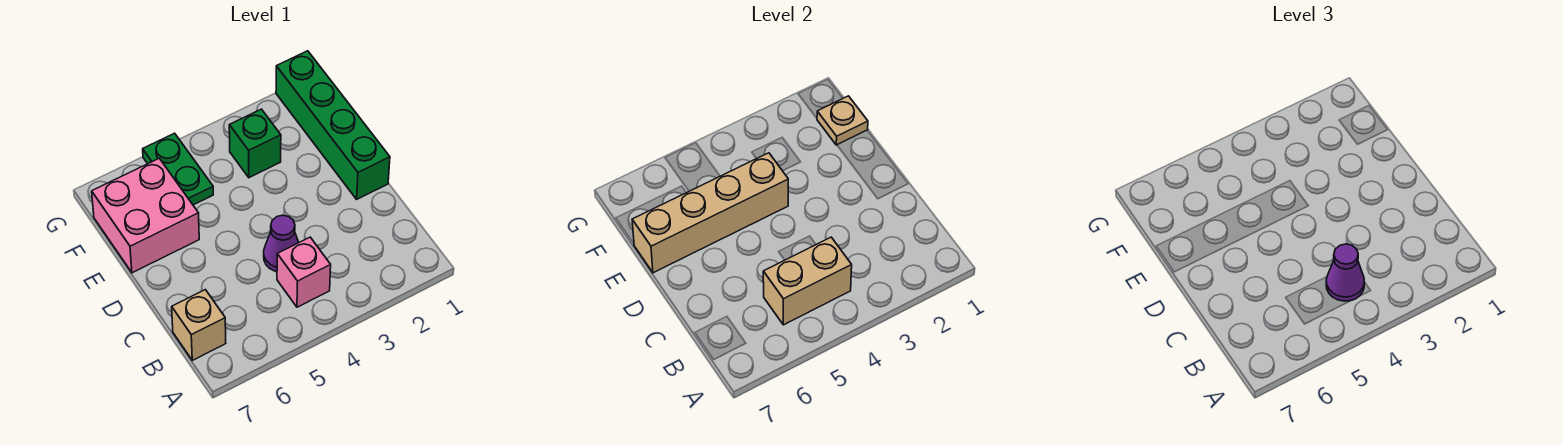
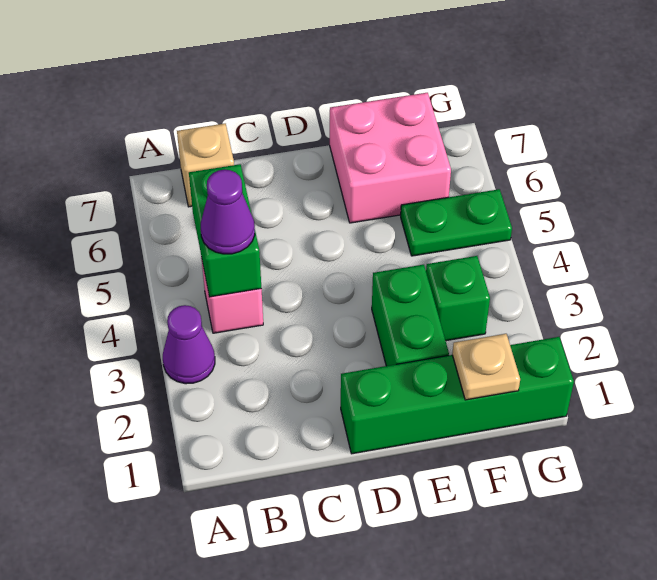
tan brick B4:B5 level 2 -> green brick B4:B5 level 2
purple cone C4 level 1 -> purple cone A3 level 1
none -> green brick E2:E3 level 1
tan brick E4:E7 level 2 -> none

